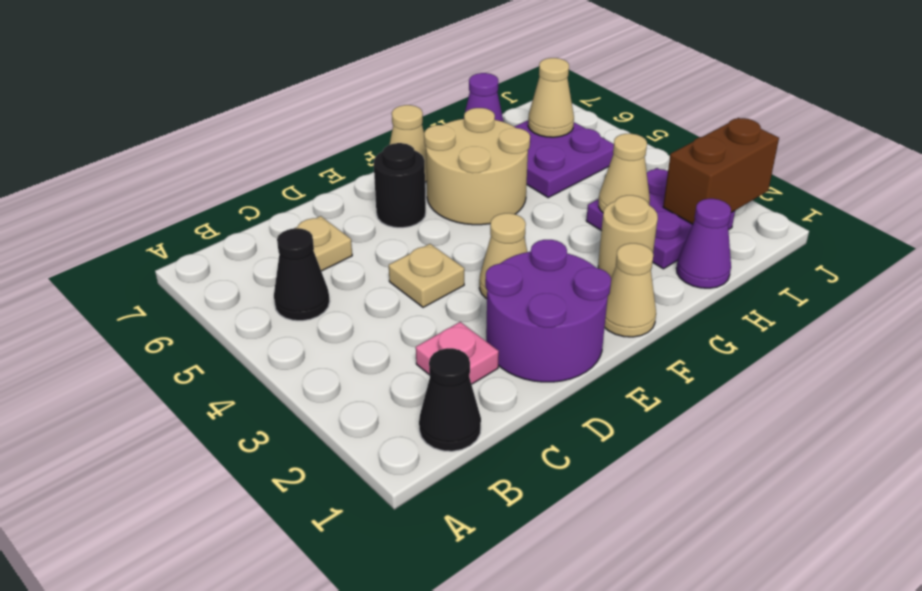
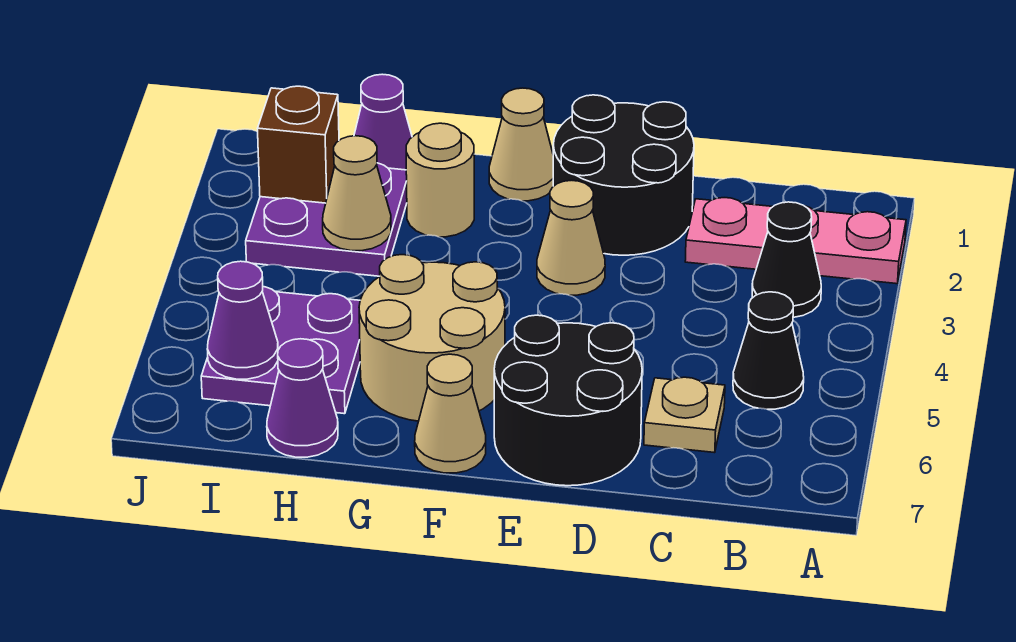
black cone B1 level 1 -> black cone B3 level 1
pink plate C2 level 1 -> pink plate A2:C2 level 1
purple round brick D1:E2 level 1 -> black round brick D1:E2 level 1
tan plate D4 level 1 -> none
black round brick E6 level 1 -> black round brick D6:E7 level 1
brown brick I2:J2 level 2 -> brown brick I2 level 2
tan cone I6 level 2 -> purple cone I6 level 2

